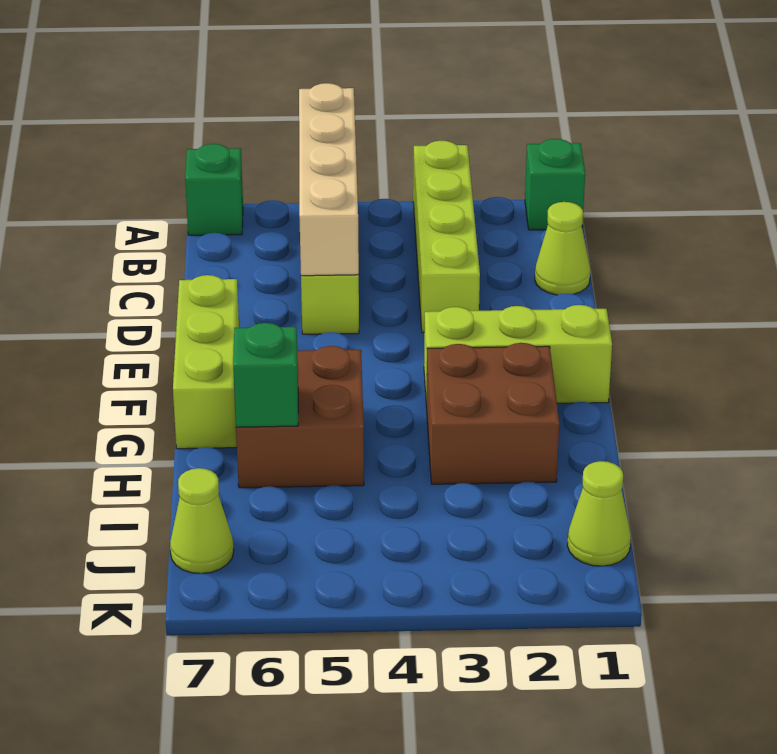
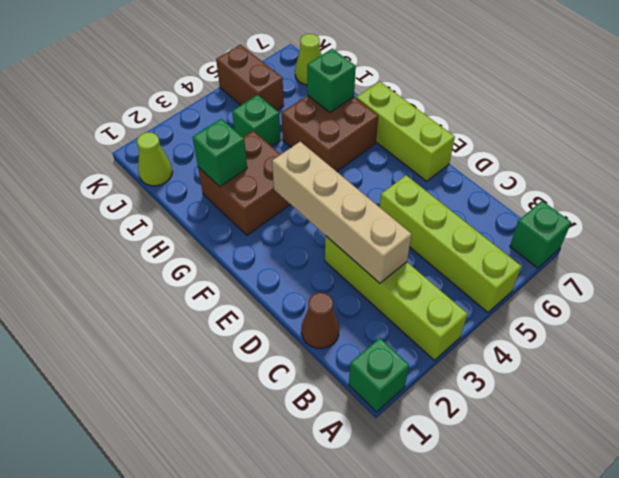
tan brick A5:D5 level 2 -> tan brick C3:F3 level 2
lime cone C1 level 1 -> brown cone C1 level 1
lime brick F1:F3 level 1 -> none
none -> green brick H2 level 2
none -> green brick I4 level 1
none -> brown brick J5:K5 level 1

